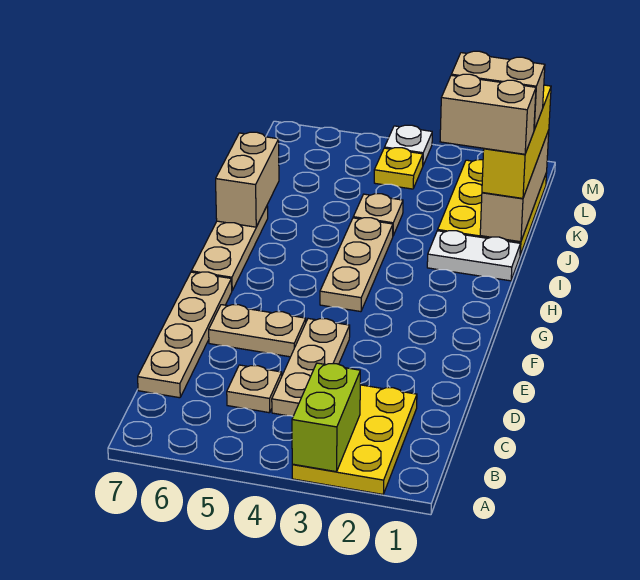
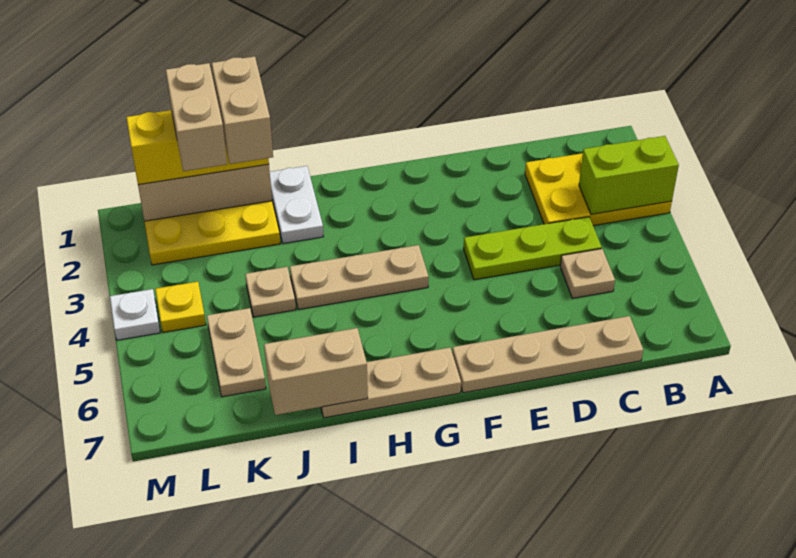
tan plate C4:E4 level 1 -> lime plate C4:E4 level 1
tan plate E5:E6 level 1 -> tan plate K5:K6 level 1

